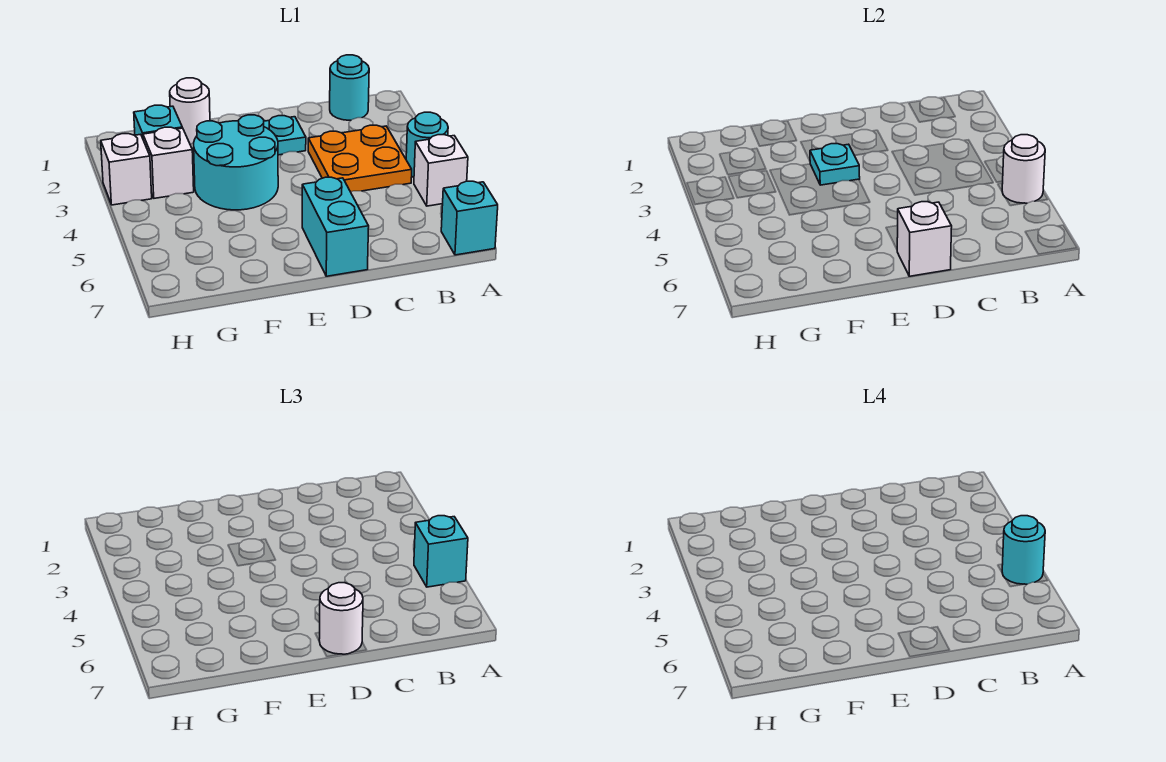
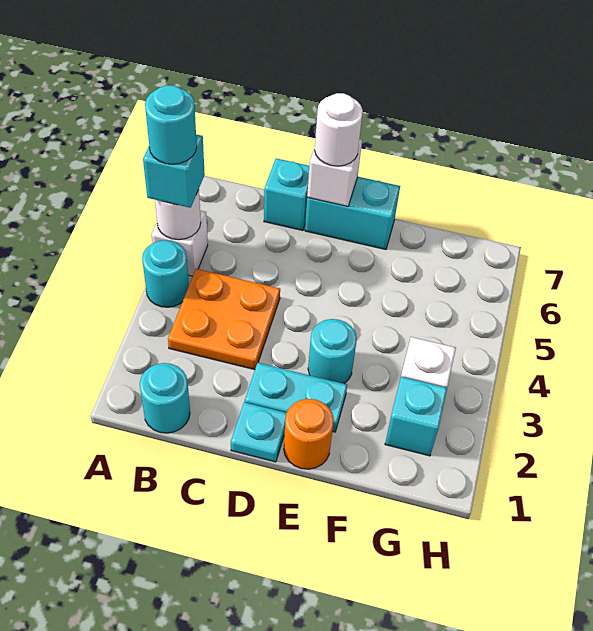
cyan brick A7 level 1 -> cyan brick C7 level 1
cyan brick D6:D7 level 1 -> cyan brick D7:E7 level 1
none -> orange round brick E1 level 1
cyan round brick E3:F4 level 1 -> cyan round brick E3 level 1
cyan plate E3 level 2 -> cyan plate D1 level 1
white round brick F1 level 1 -> none
white brick H3 level 1 -> none

